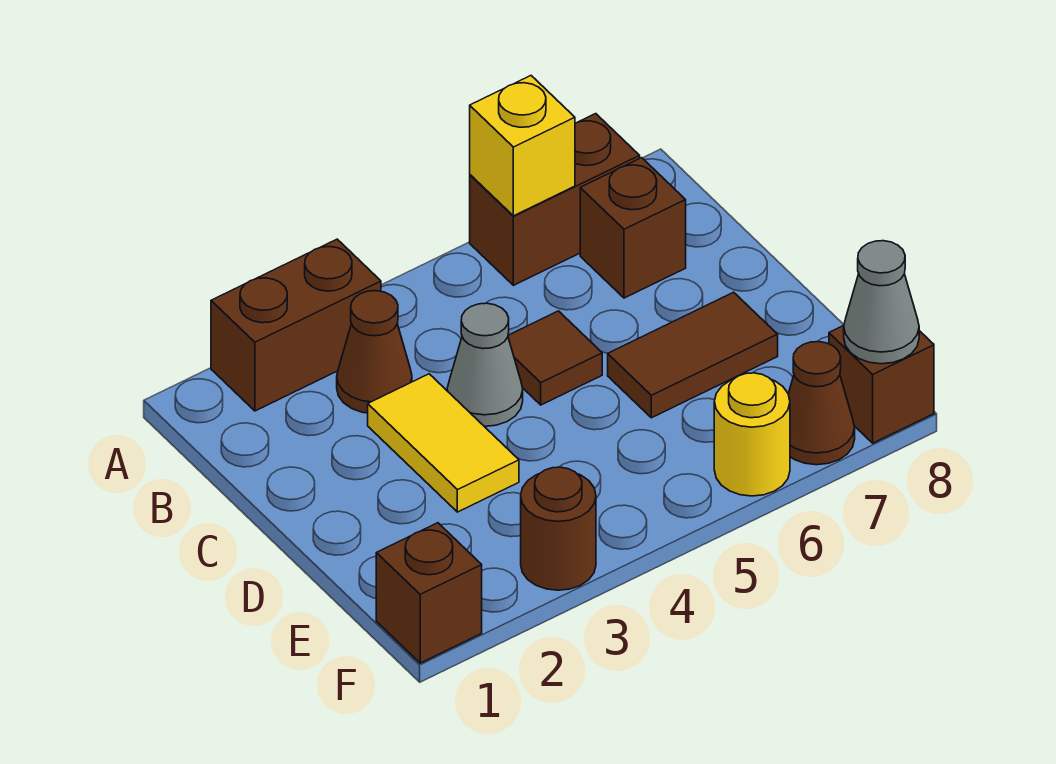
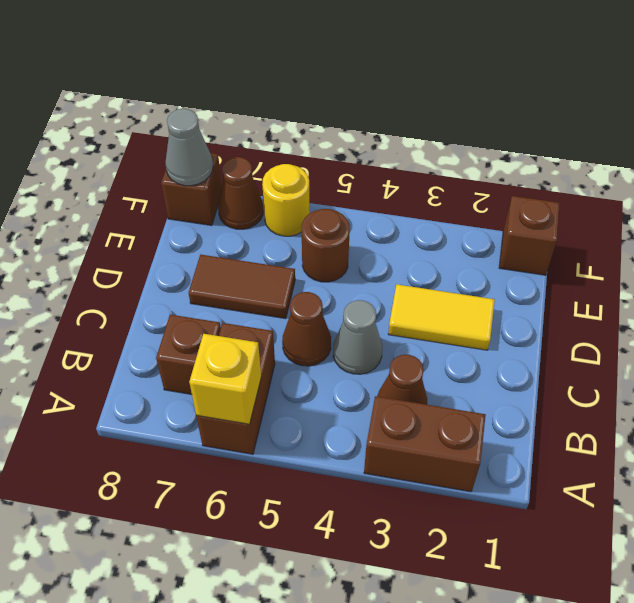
brown brick A6:A7 level 1 -> brown brick A6:B6 level 1
yellow tile C3:D3 level 1 -> yellow tile D2:D3 level 1
brown tile C5 level 1 -> brown cone C5 level 1
brown round brick F3 level 1 -> brown round brick E5 level 1

